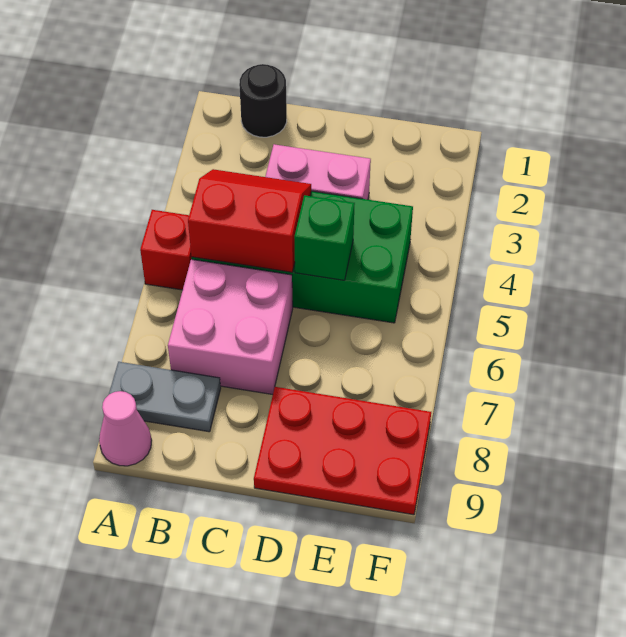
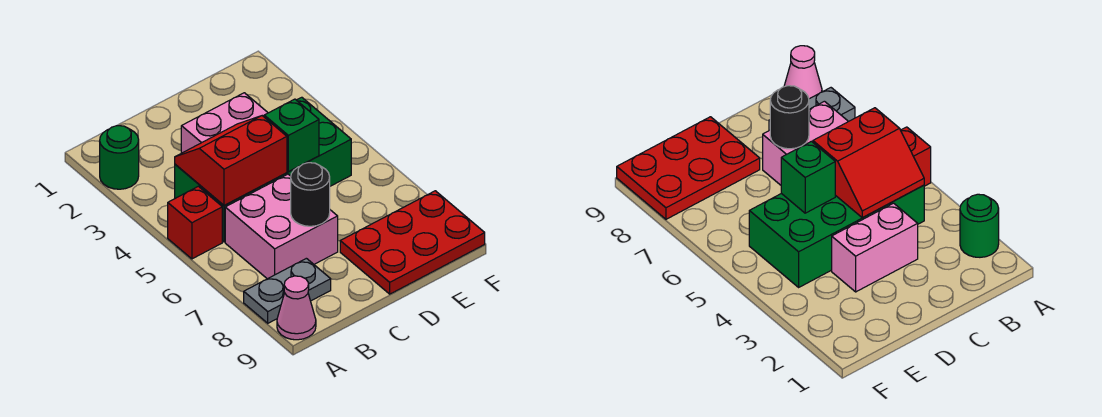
none -> green round brick A2 level 1
black round brick B1 level 1 -> black round brick C7 level 2

